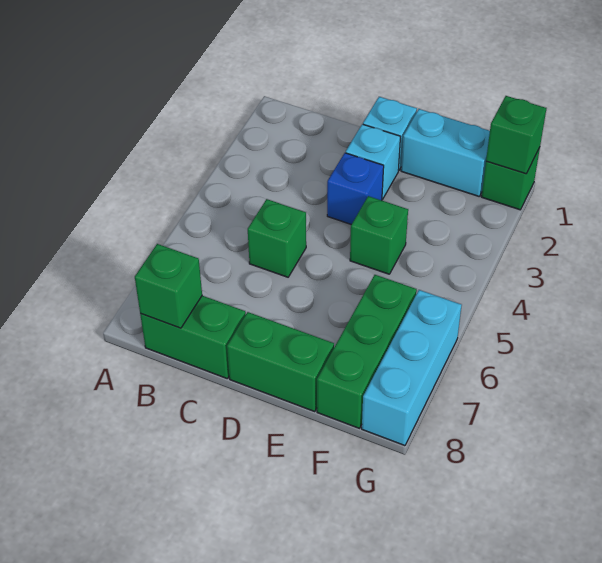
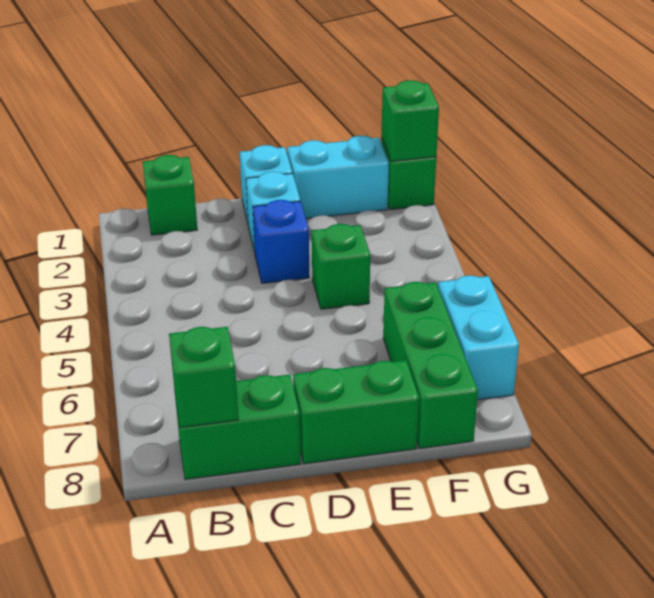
green brick C5 level 1 -> green brick B1 level 1
cyan brick G6:G8 level 1 -> cyan brick G6:G7 level 1

